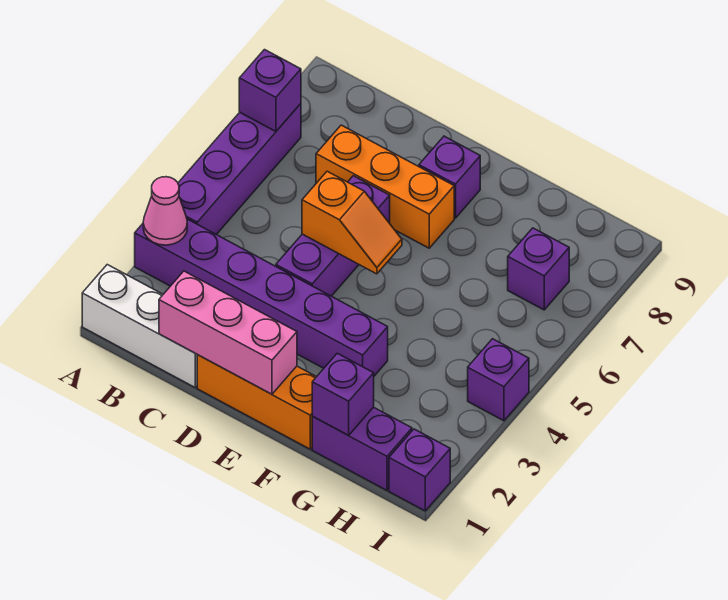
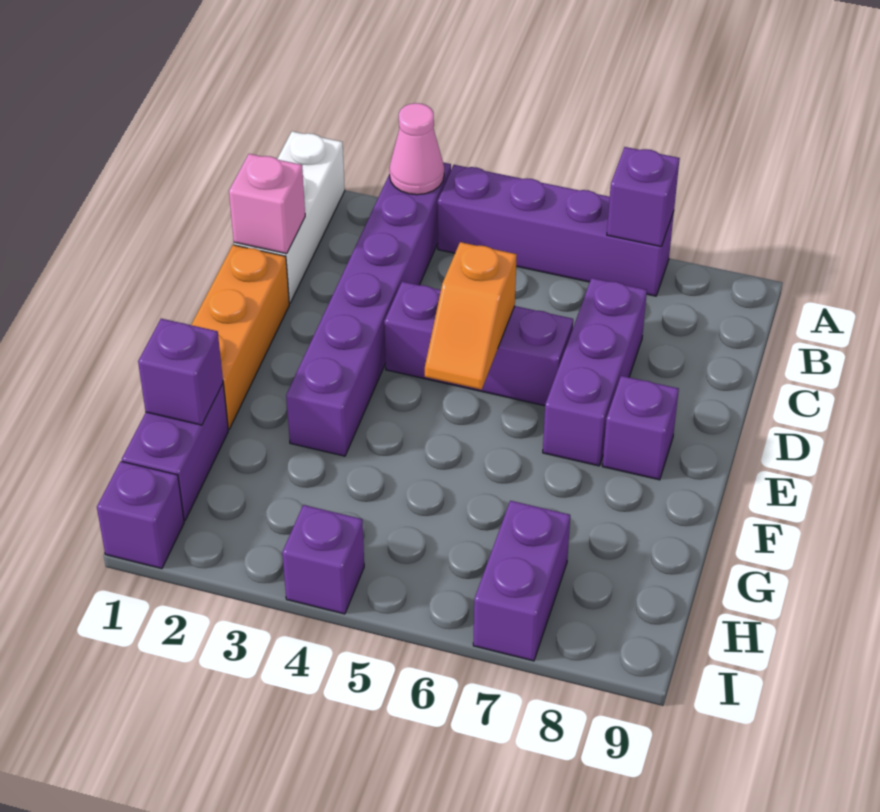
pink brick C1:E1 level 2 -> pink brick C1 level 2
orange brick C7:E7 level 1 -> purple brick C7:E7 level 1
purple brick H7 level 1 -> purple brick H7:I7 level 1

